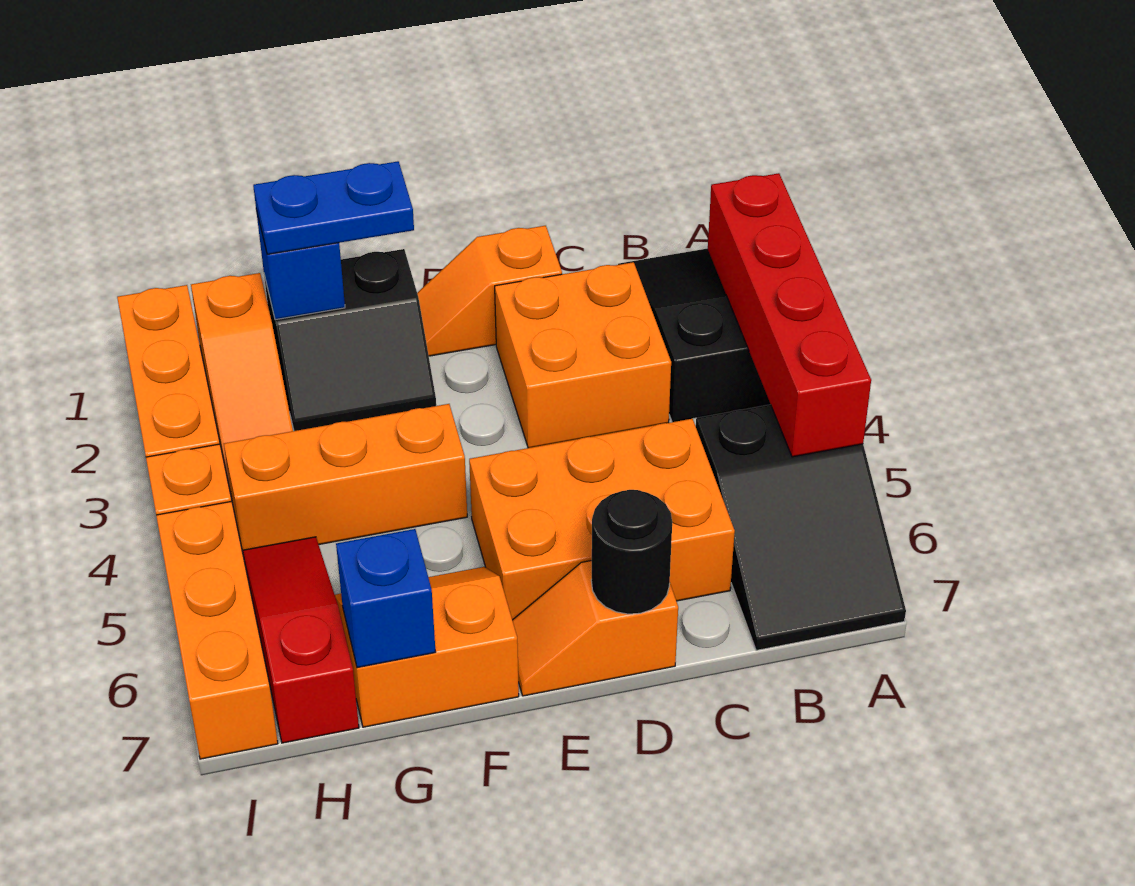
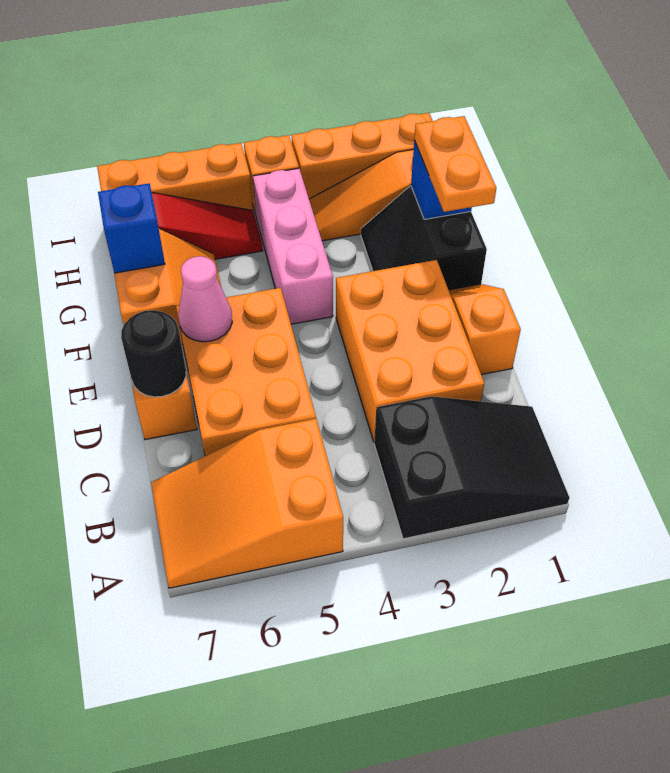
red brick A2:A5 level 2 -> none
black slope A5:B7 level 1 top 5 -> orange slope A5:B7 level 1 top 5
orange brick C2:D3 level 1 -> orange brick C2:E3 level 1
none -> pink cone E6 level 2
blue plate F1:G1 level 3 -> orange plate F1:G1 level 3
orange brick F4:H4 level 1 -> pink brick F4:H4 level 1

